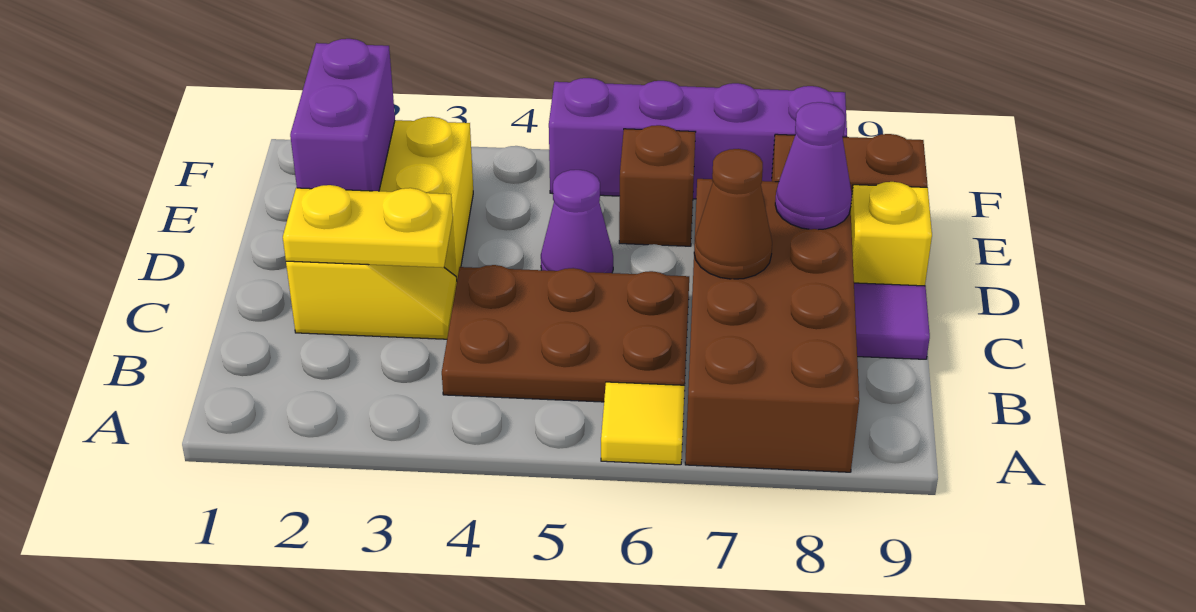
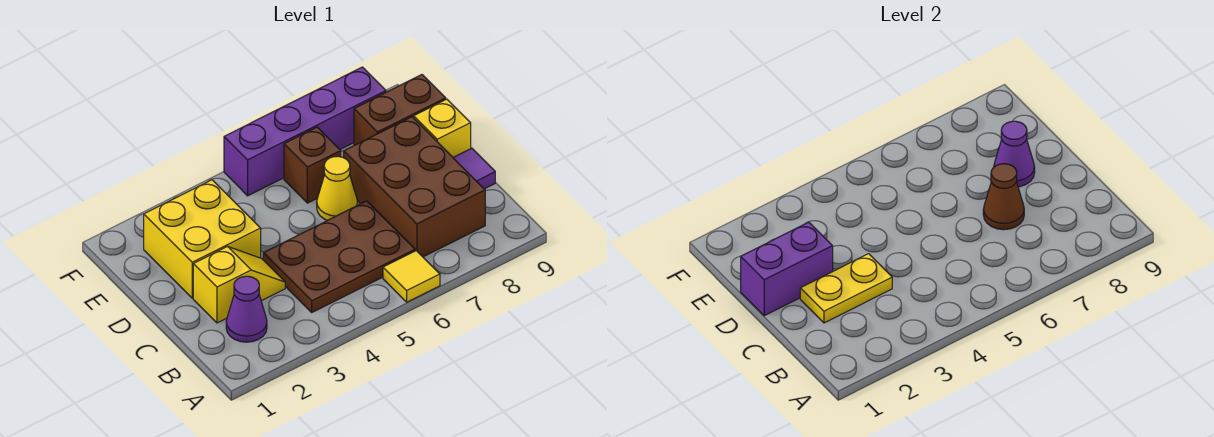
brown brick A7:D8 level 1 -> brown brick B7:D8 level 1
purple brick D2:E2 level 2 -> purple brick D1:D2 level 2
purple cone D5 level 1 -> purple cone B2 level 1
none -> yellow cone D6 level 1

